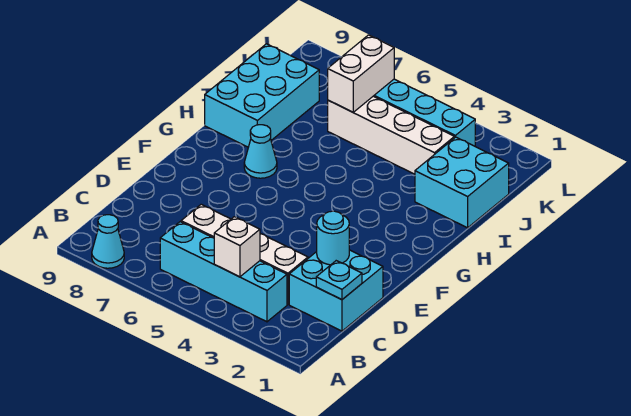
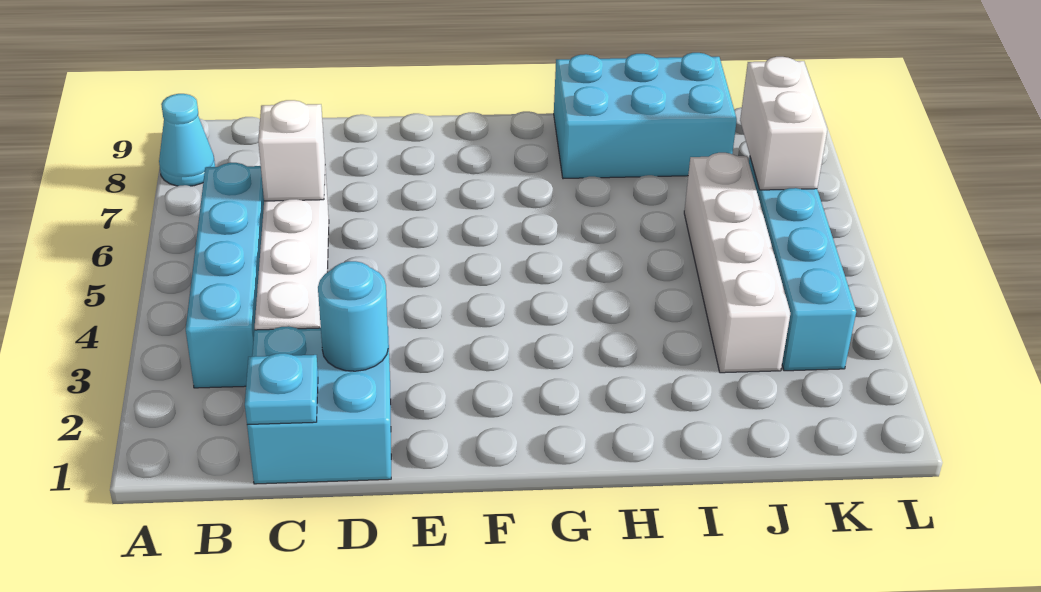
white brick B4 level 2 -> white brick C6 level 2
cyan cone G7 level 1 -> none
cyan brick I1:J2 level 1 -> none
white brick J6:K6 level 2 -> white brick K6:K7 level 2

